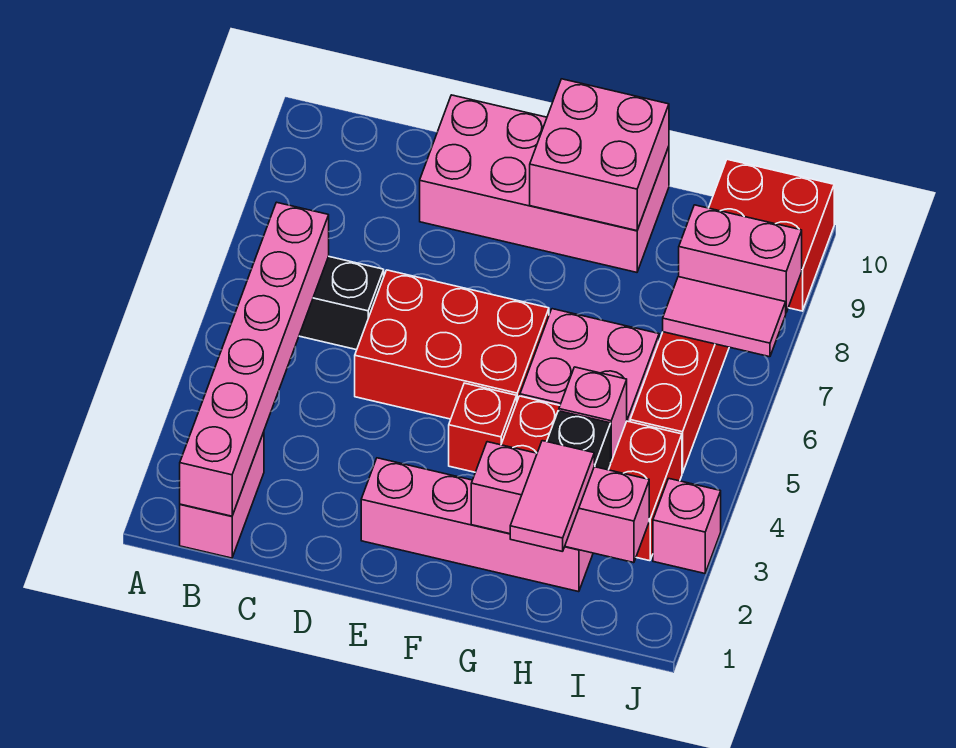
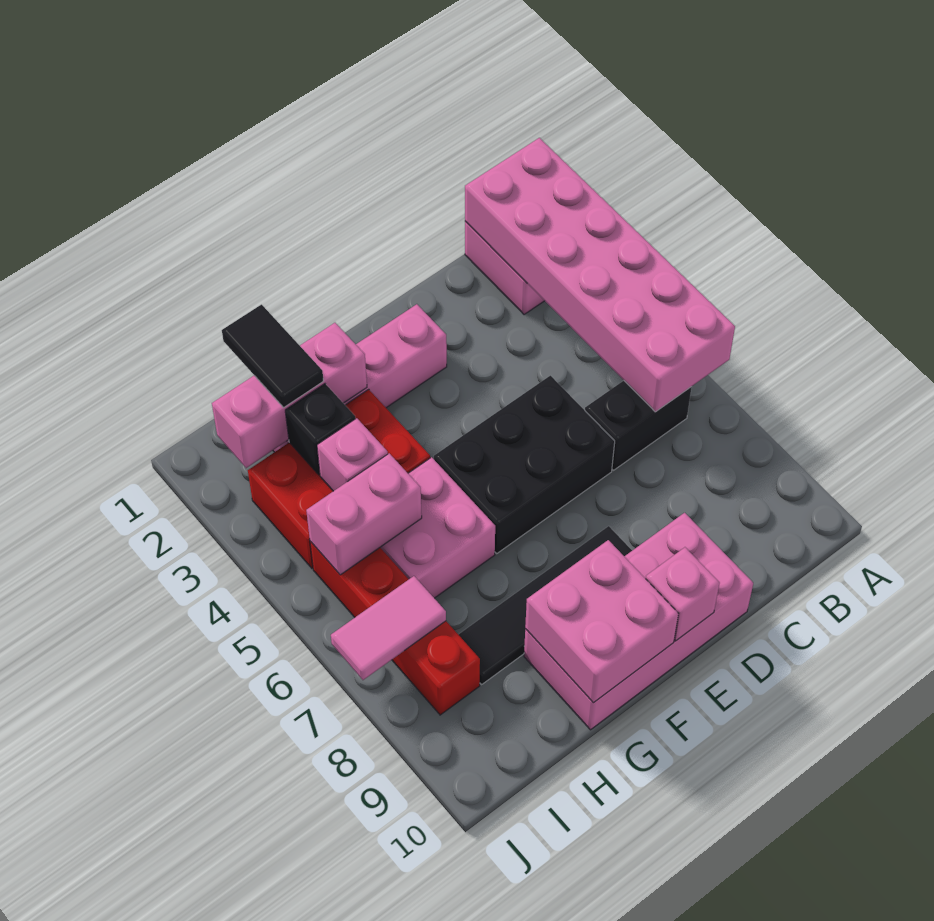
pink brick B1:B6 level 2 -> pink brick A1:B6 level 2
red brick D5:F6 level 1 -> black brick D5:F6 level 1
none -> black tile E8:H8 level 1
red brick F4 level 1 -> none
pink tile H1:H2 level 3 -> black tile H1:H2 level 3
pink brick I8:J8 level 2 -> pink brick H5:I5 level 2
red brick I9:J10 level 1 -> none
pink brick J3 level 1 -> pink brick E10 level 2

